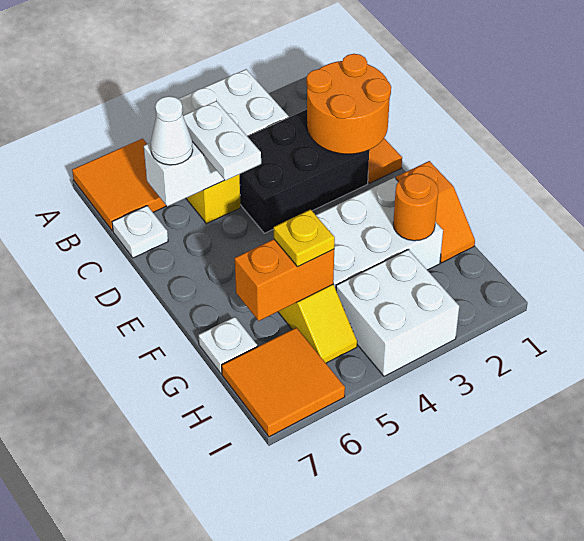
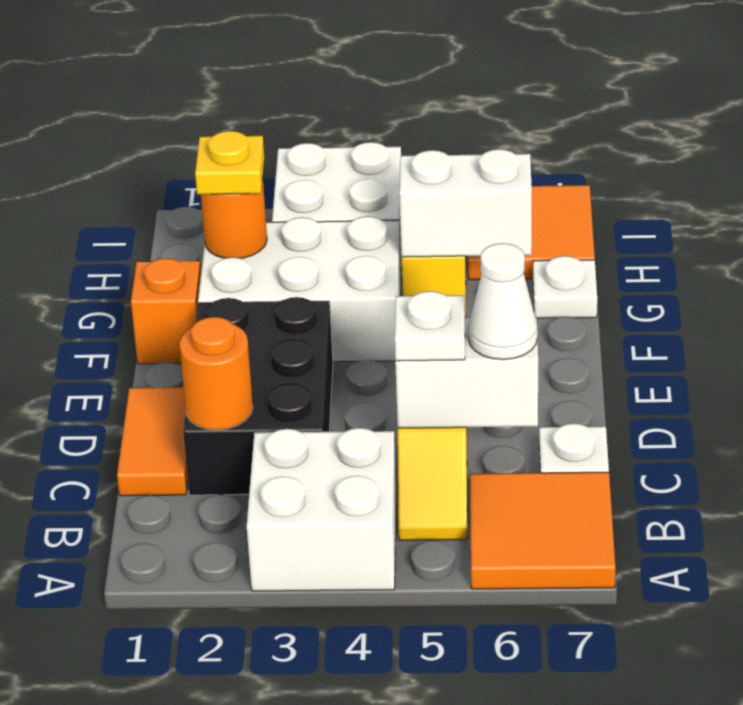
orange round brick C1:D2 level 2 -> orange round brick C2 level 2
black brick C2:D4 level 1 -> black brick C2:E3 level 1
white plate C5:D5 level 3 -> white plate C5 level 3
orange brick G5:G6 level 2 -> white brick G5:G6 level 2
yellow plate G5 level 3 -> yellow plate G2 level 3

